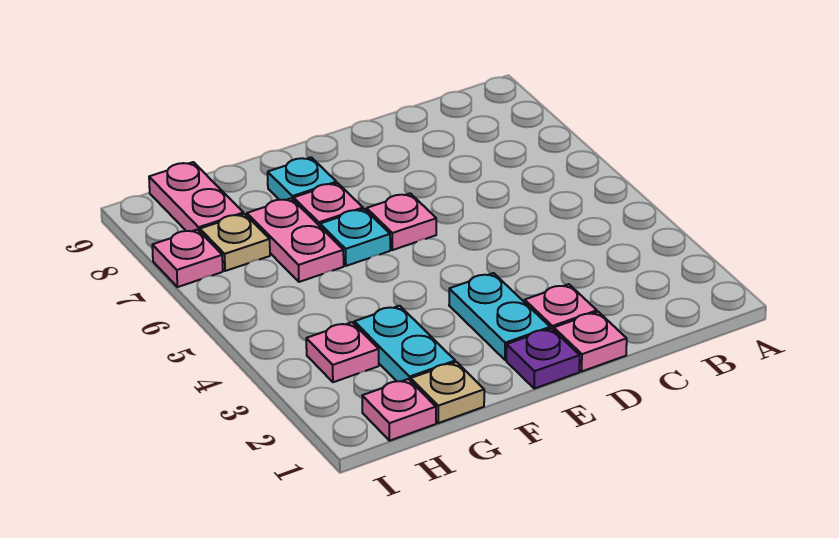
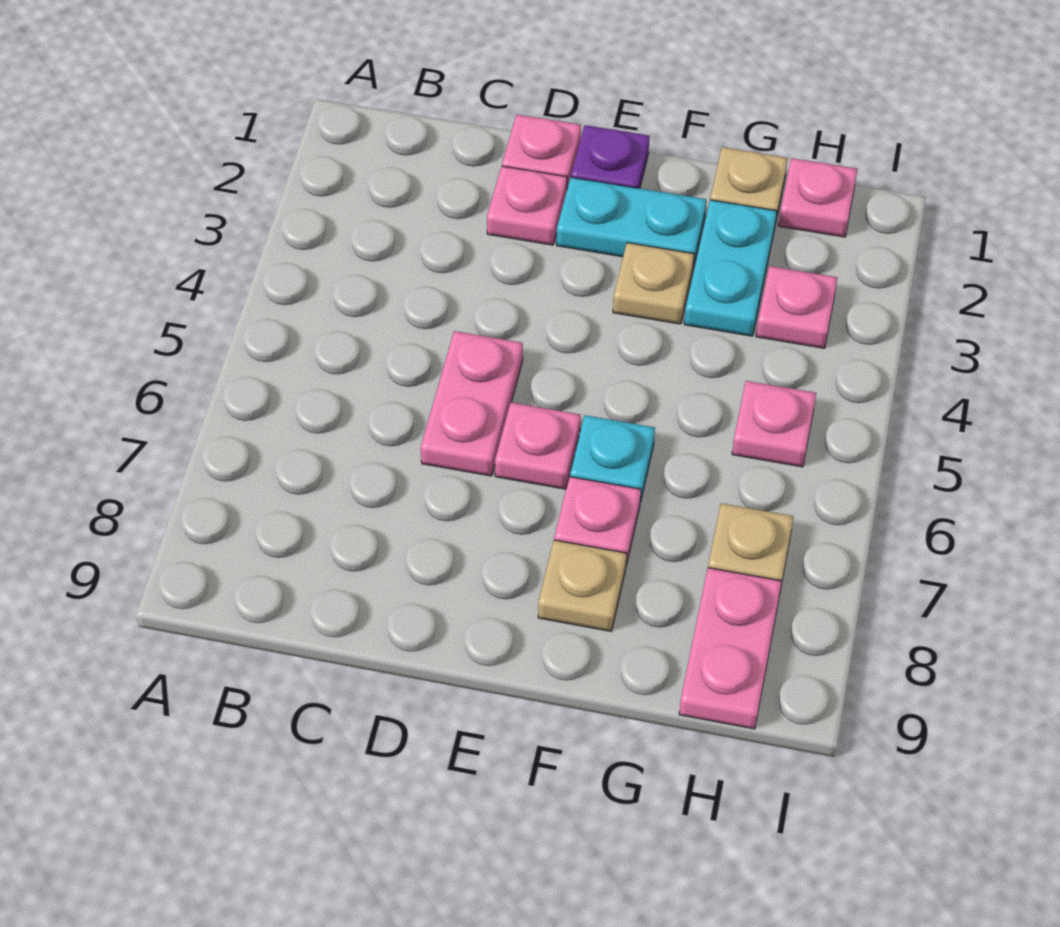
cyan plate E2:E3 level 1 -> cyan plate E2:F2 level 1
none -> tan plate F3 level 1
cyan plate F8 level 1 -> tan plate F8 level 1
pink plate G6:G7 level 1 -> pink plate D5:D6 level 1
pink plate I7 level 1 -> pink plate H5 level 1

